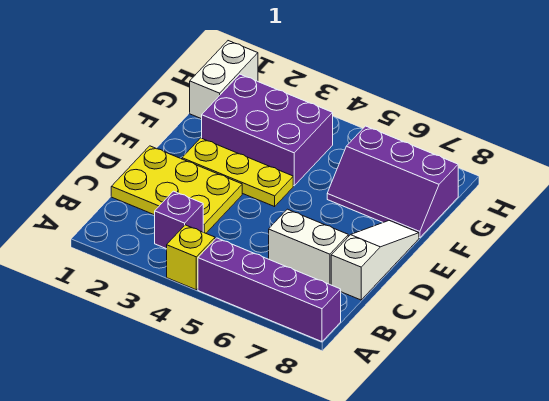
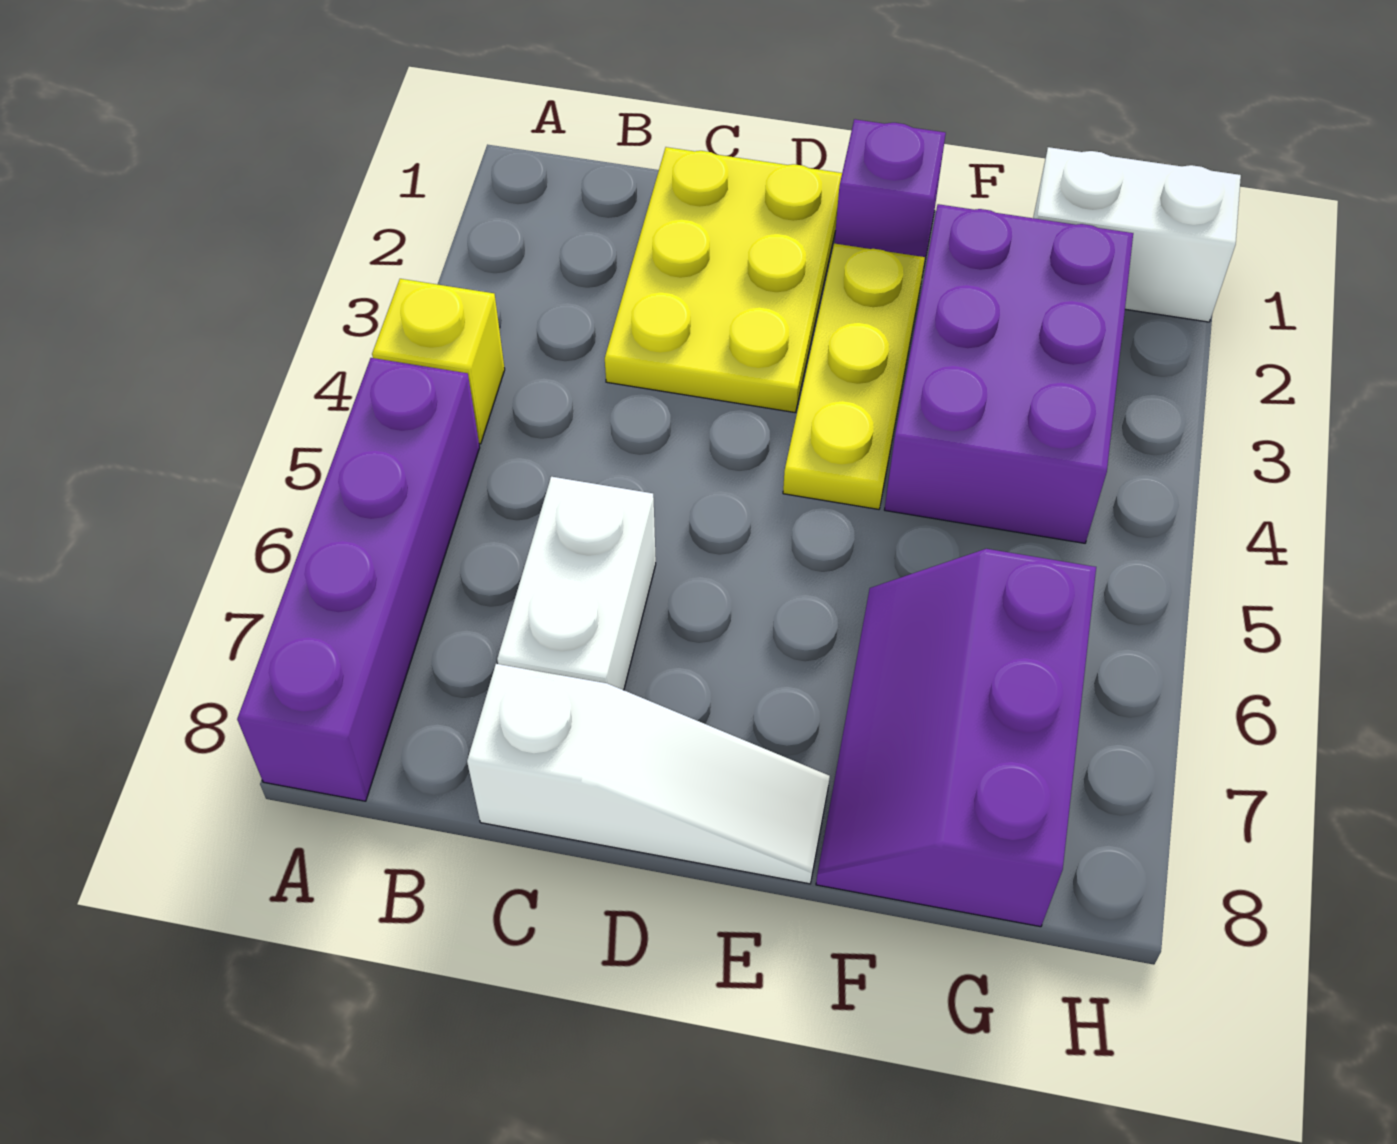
purple brick B3 level 1 -> purple brick E1 level 1

